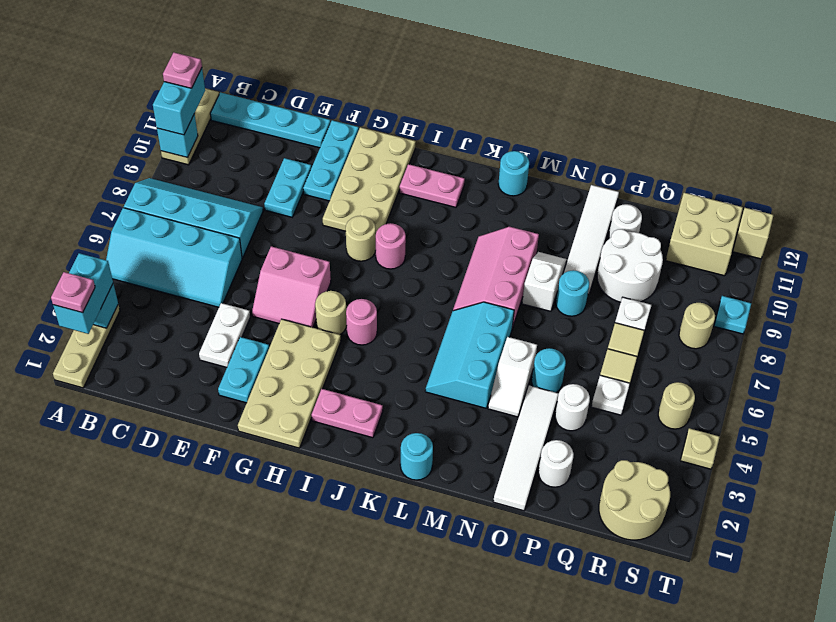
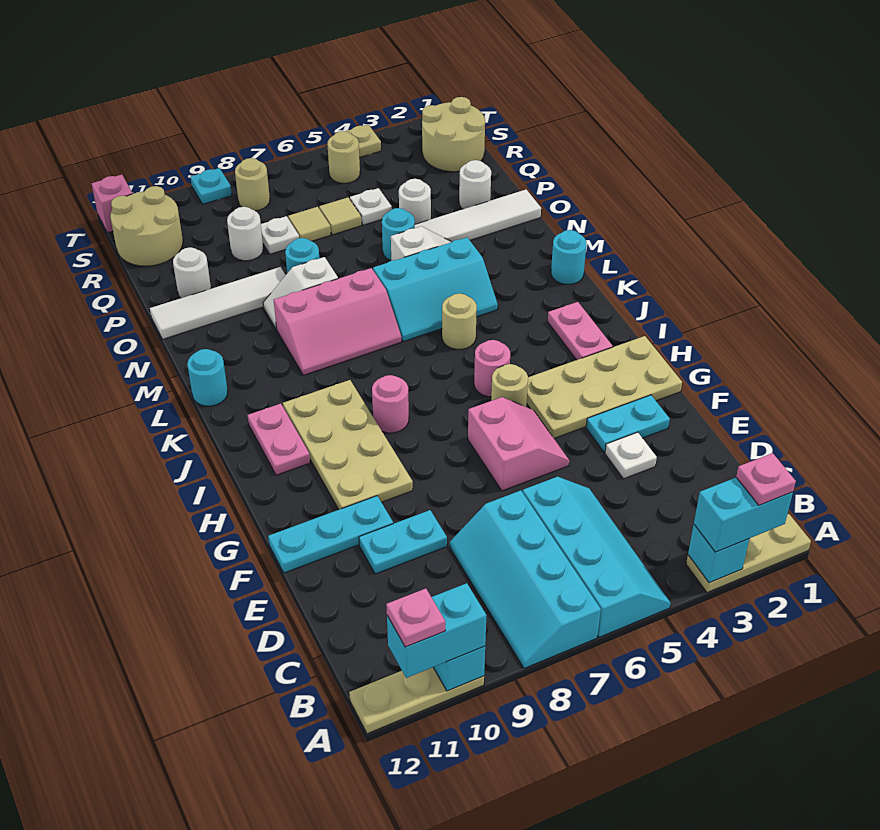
cyan plate B12:E12 level 1 -> none
white plate E3:E4 level 1 -> white plate E3 level 1
tan plate G9:H12 level 1 -> tan plate G9:J10 level 1
tan round brick H8 level 1 -> tan round brick K5 level 1
white round brick P9:Q10 level 1 -> white round brick Q9 level 1
tan brick R11:S12 level 1 -> tan round brick R11:S12 level 1
tan brick T12 level 1 -> pink brick T12 level 1

